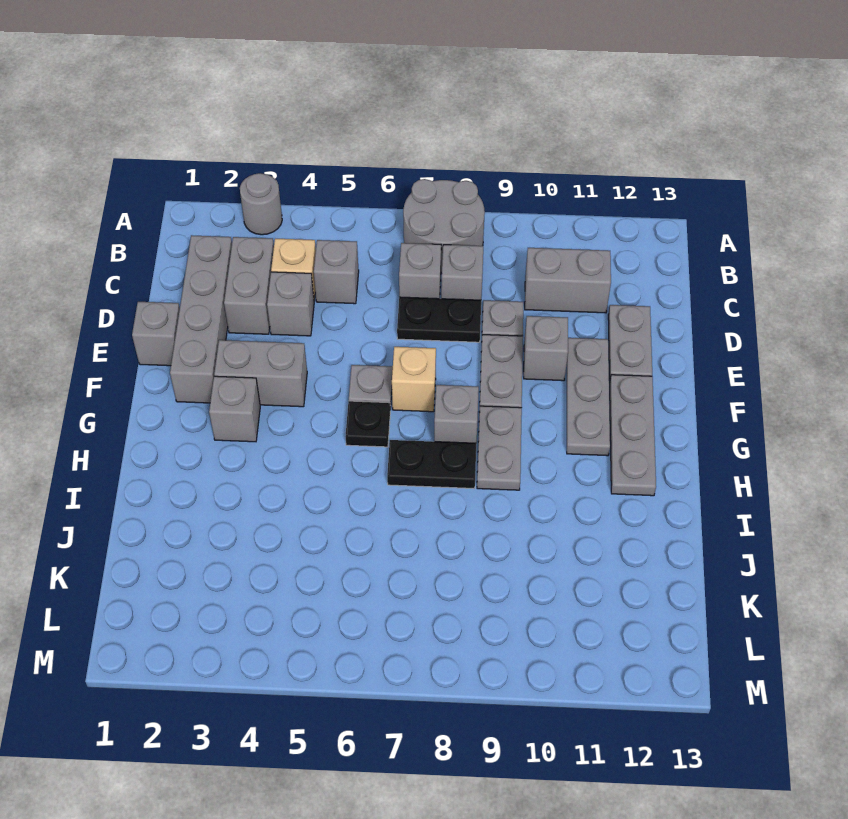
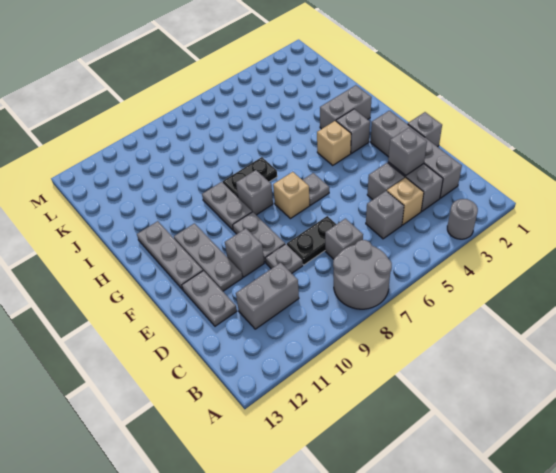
grey brick C8 level 1 -> grey brick D3 level 2
grey brick F3:F4 level 1 -> grey brick H2:H3 level 1
none -> tan brick G4 level 1
black plate G6 level 1 -> none

